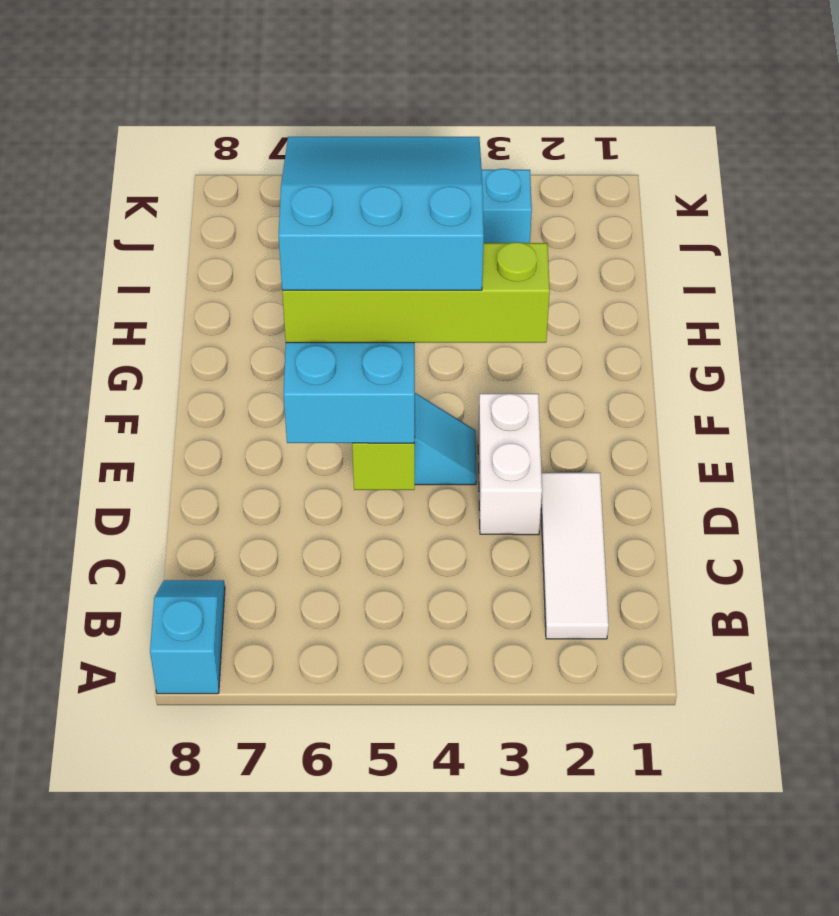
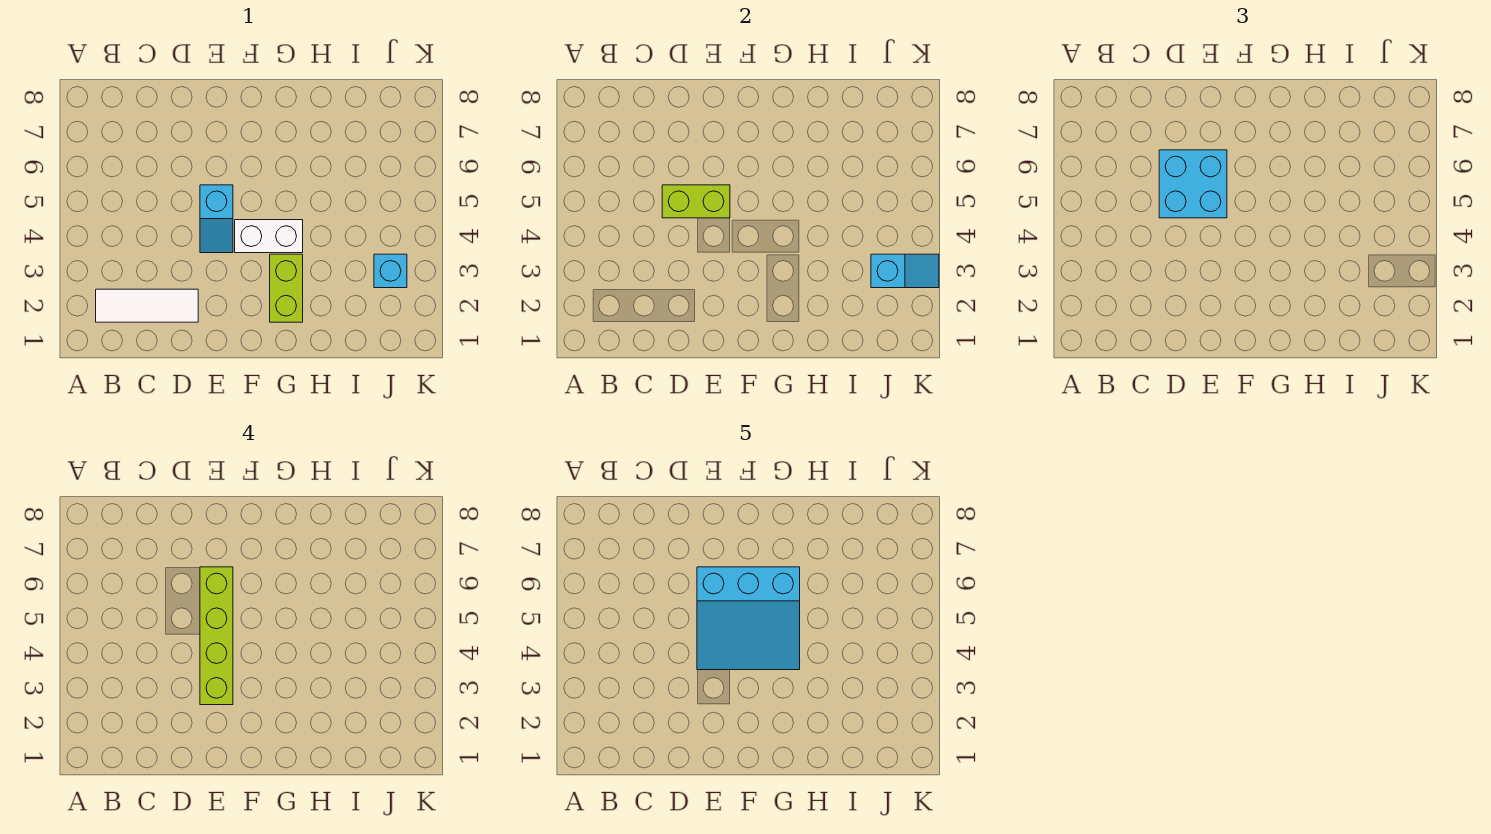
cyan slope A8:B8 level 1 top A -> cyan slope J3:K3 level 2 top J
white brick D3:E3 level 1 -> white brick F4:G4 level 1
cyan slope E4:G6 level 5 top E -> cyan slope E4:G6 level 5 top 6
none -> lime brick G2:G3 level 1

